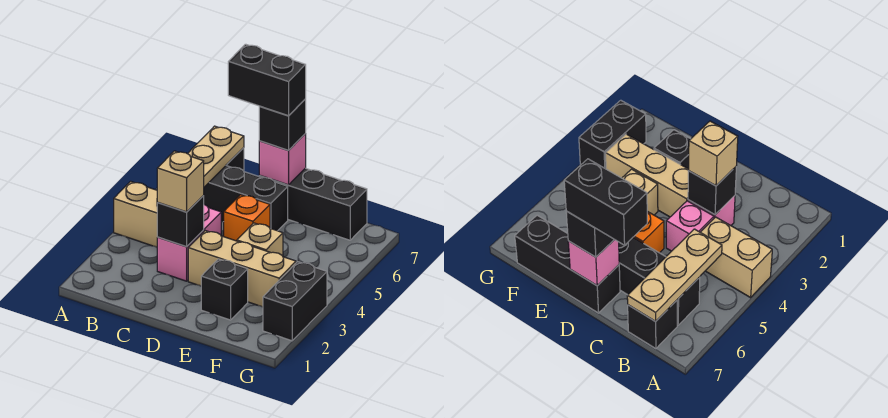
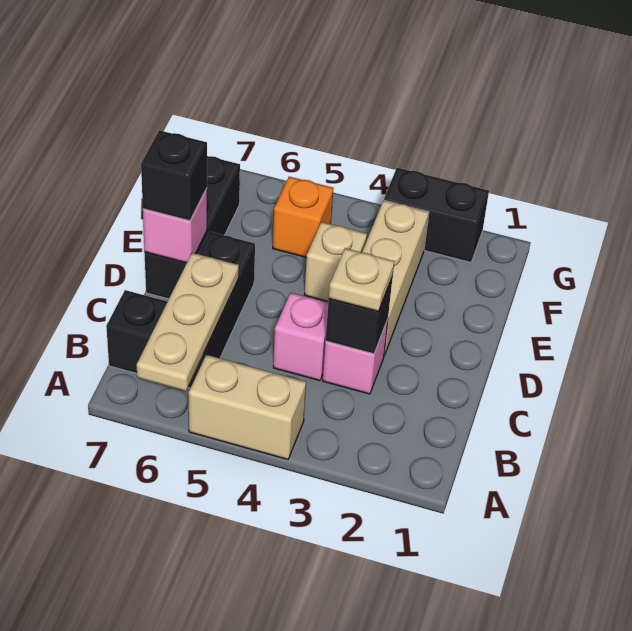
tan brick A4:B4 level 1 -> tan brick A4:A5 level 1
tan plate B5:B7 level 2 -> tan plate A6:C6 level 2
tan brick C3 level 3 -> tan plate C3 level 3
black brick C7:D7 level 4 -> none
orange brick D5 level 1 -> orange brick F5 level 1
black brick E2 level 1 -> none

